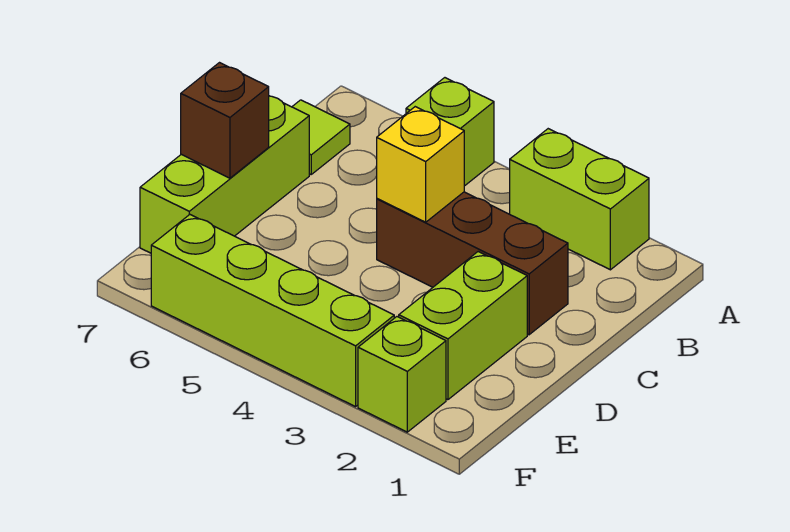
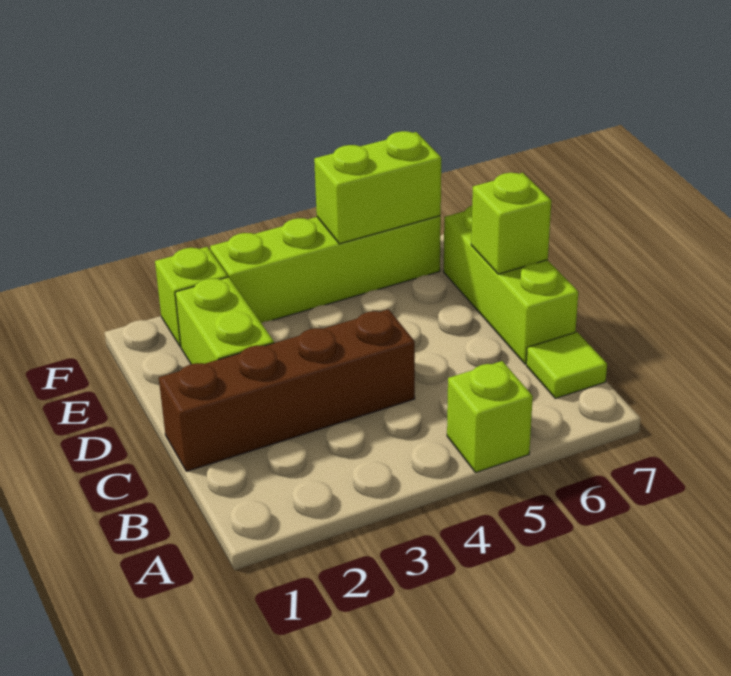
lime brick A2:A3 level 1 -> lime brick F5:F6 level 2
brown brick C2:C4 level 1 -> brown brick C1:C4 level 1
yellow brick C4 level 2 -> none
brown brick D7 level 2 -> lime brick D7 level 2

